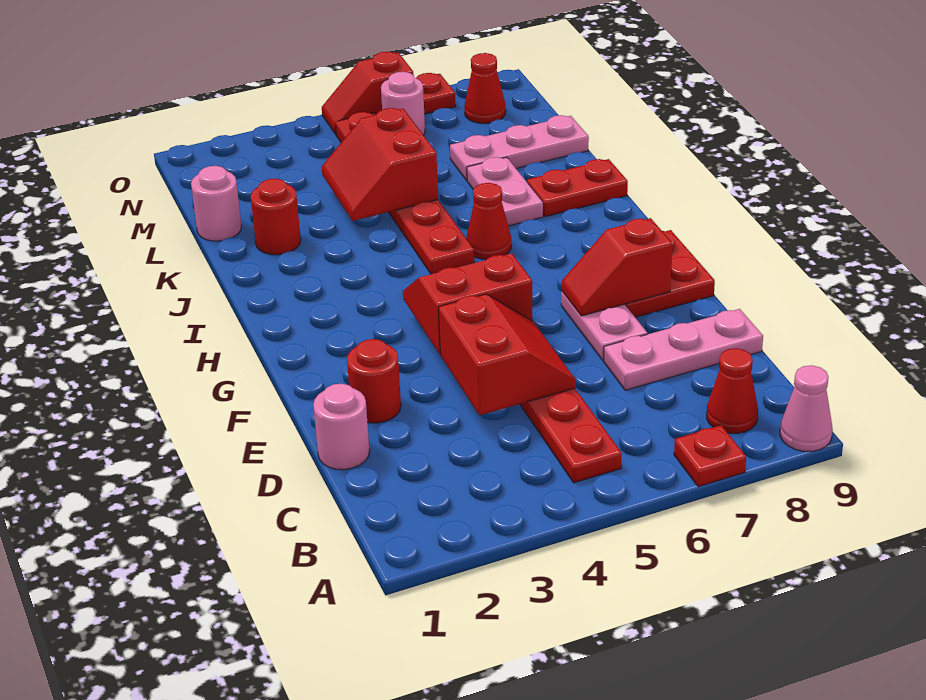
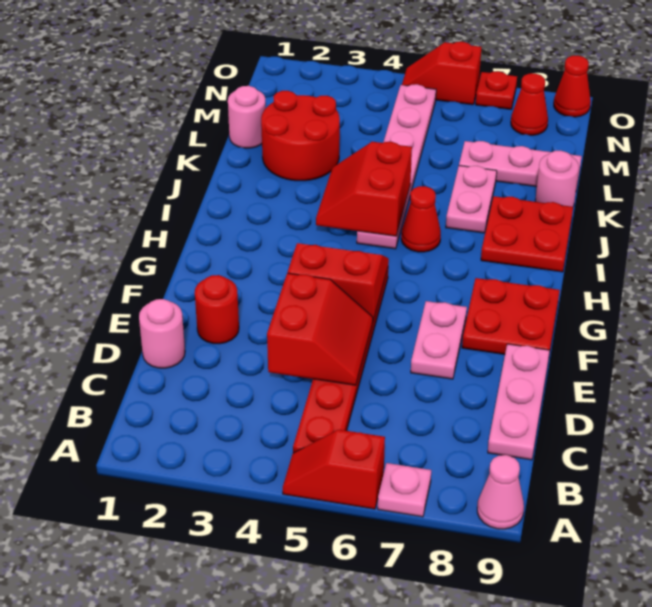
red plate A7 level 1 -> pink plate A7 level 1
red cone B8 level 1 -> red cone O9 level 1
pink plate D7:D9 level 1 -> pink plate C9:E9 level 1
red slope F7:F8 level 2 top 8 -> red slope A5:A6 level 1 top 6
red plate I5:N5 level 1 -> pink plate I5:N5 level 1
red plate J8:J9 level 1 -> red plate I8:J9 level 1
red round brick K2 level 1 -> red round brick K2:L3 level 1
red slope K4:L5 level 2 top 5 -> red slope I4:J5 level 2 top 5
pink round brick N6 level 1 -> pink round brick K9 level 1

